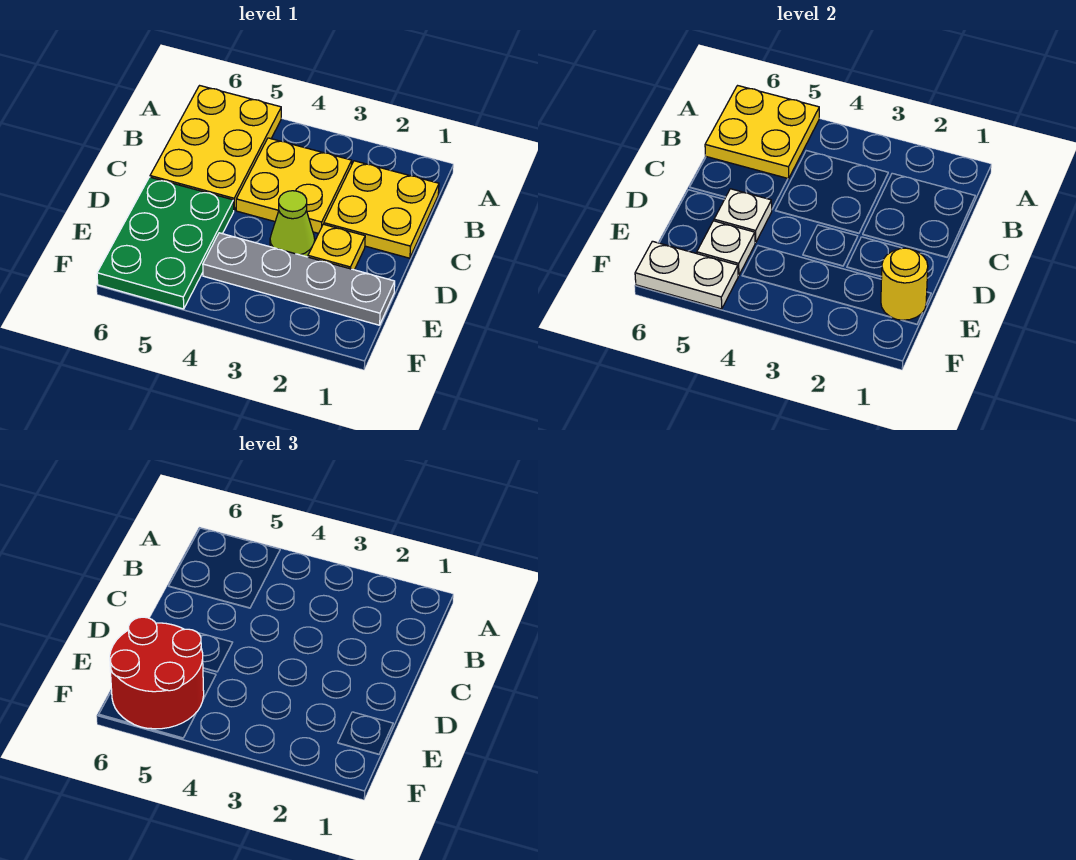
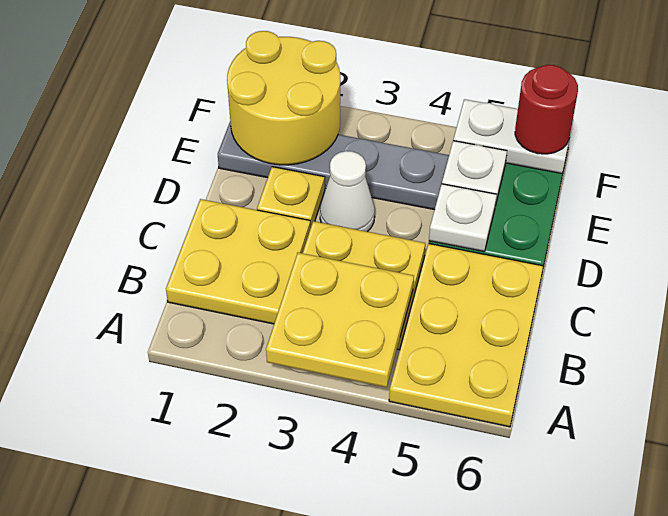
yellow plate A5:B6 level 2 -> yellow plate A3:B4 level 2
lime cone D3 level 1 -> white cone D3 level 1
yellow round brick E1 level 2 -> yellow round brick E1:F2 level 2
red round brick E5:F6 level 3 -> red round brick F6 level 3

